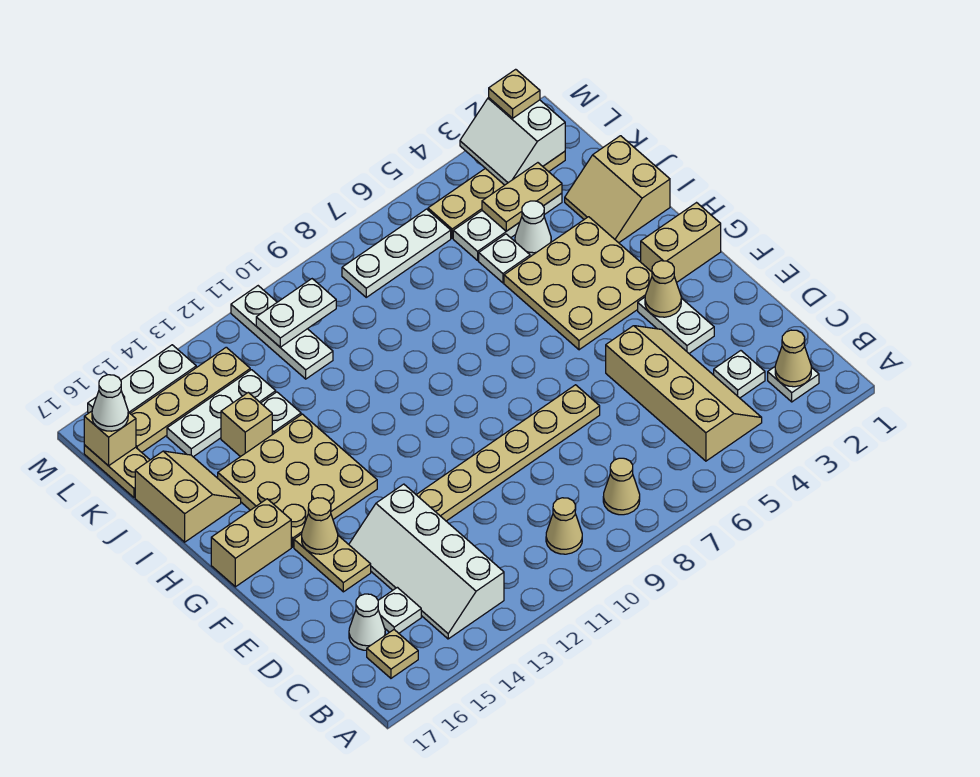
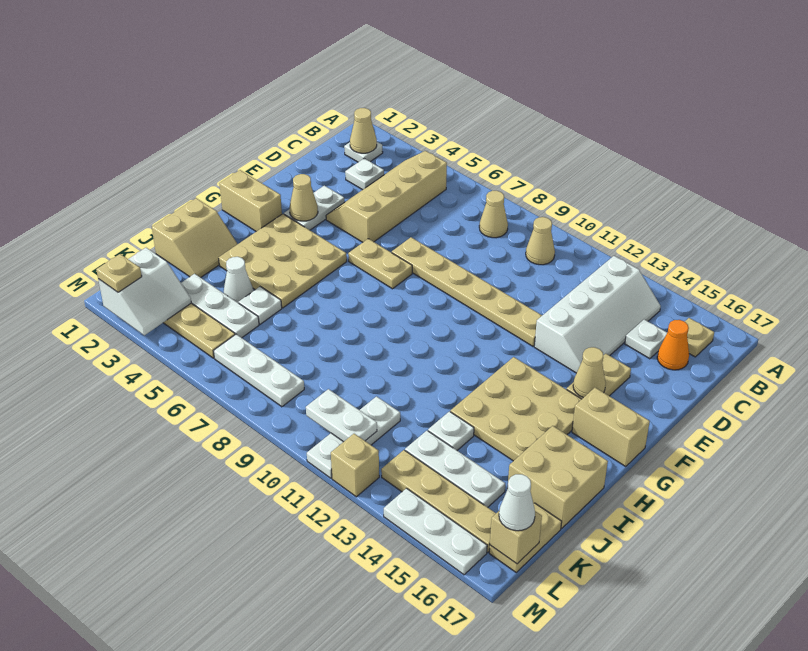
white cone C16 level 1 -> orange cone C16 level 1
tan slope I16:J17 level 1 top 17 -> tan brick I16:J17 level 1
tan brick J14 level 1 -> tan brick M12 level 1
tan plate K3:K4 level 2 -> tan plate F6:F7 level 1

